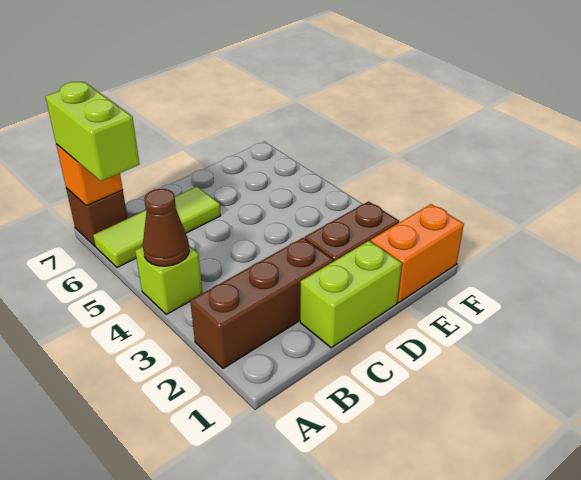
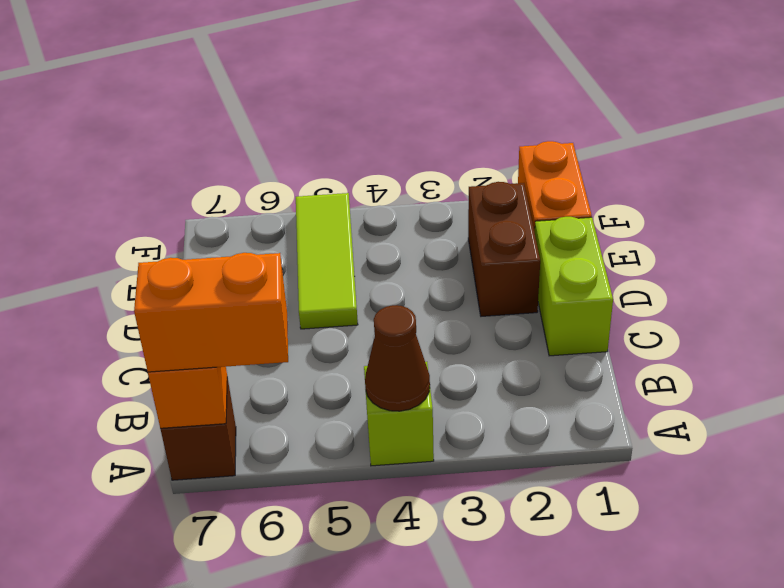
brown brick A2:C2 level 1 -> none
lime tile A6:C6 level 1 -> lime tile D5:F5 level 1
lime brick A6:A7 level 3 -> orange brick A6:A7 level 3

